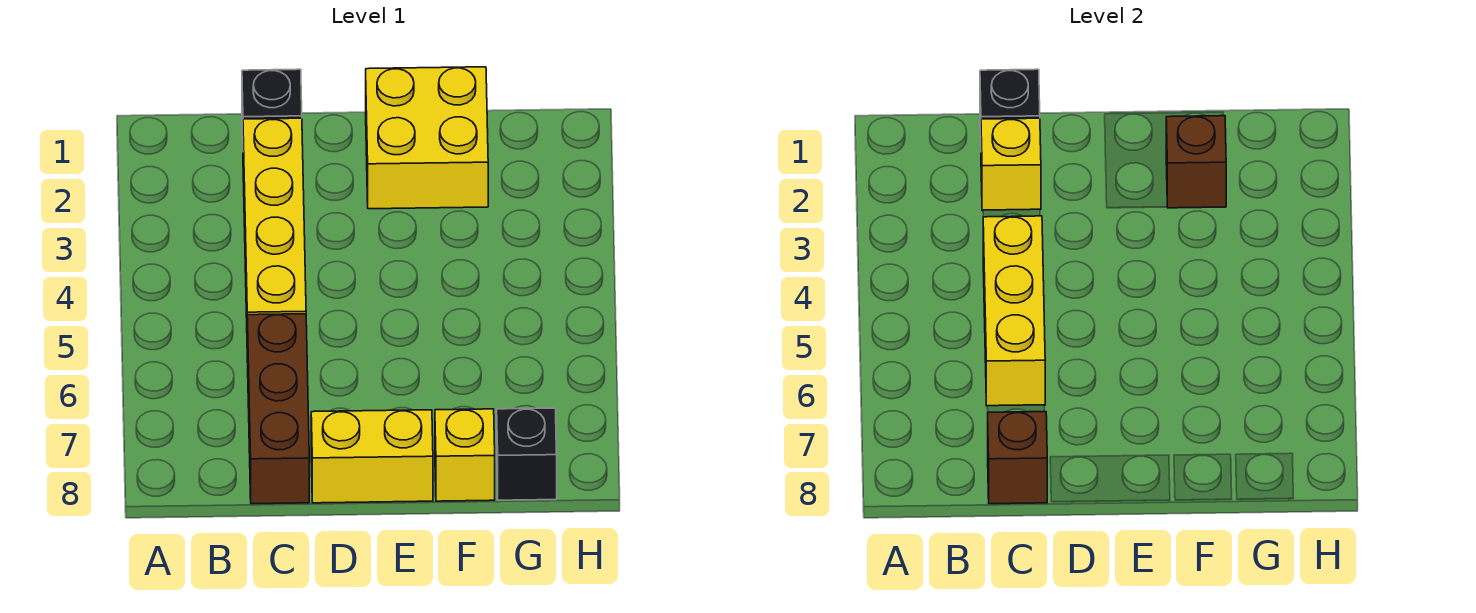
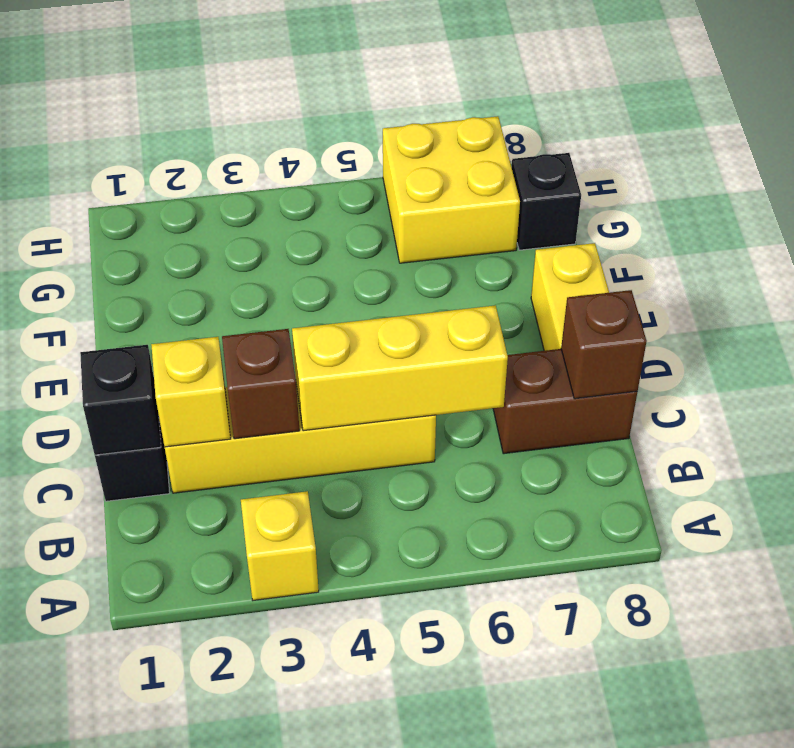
brown brick C6:C8 level 1 -> brown brick C7:C8 level 1
yellow brick E1:F2 level 1 -> yellow brick G6:H7 level 1
brown brick F2 level 2 -> brown brick C3 level 2
yellow brick F8 level 1 -> yellow brick A3 level 1

